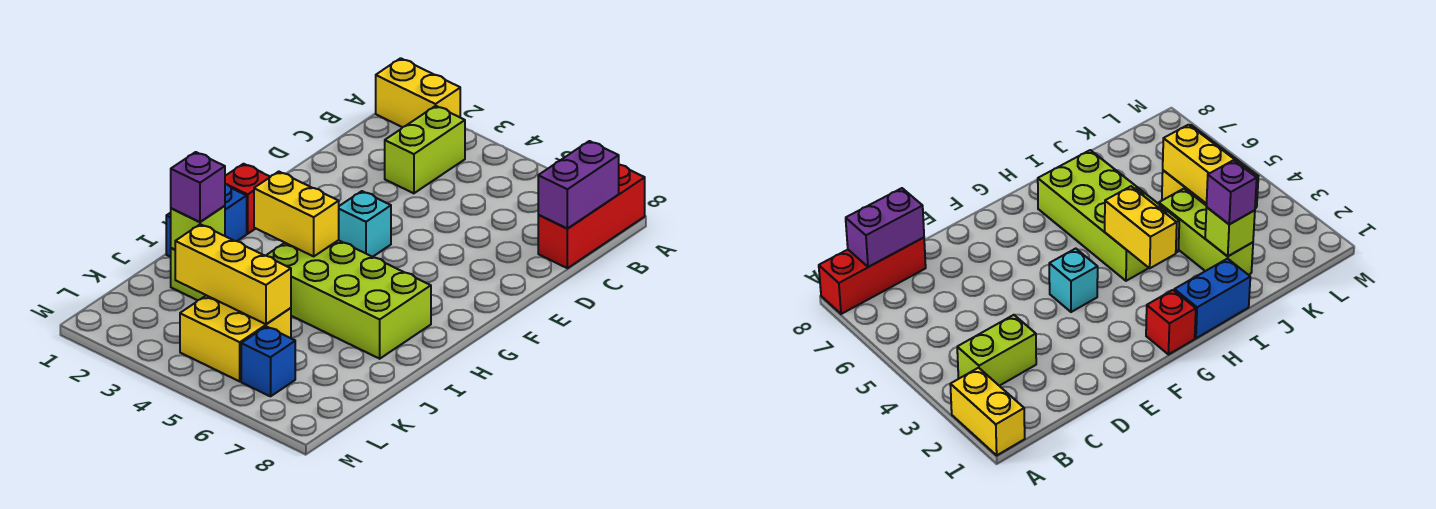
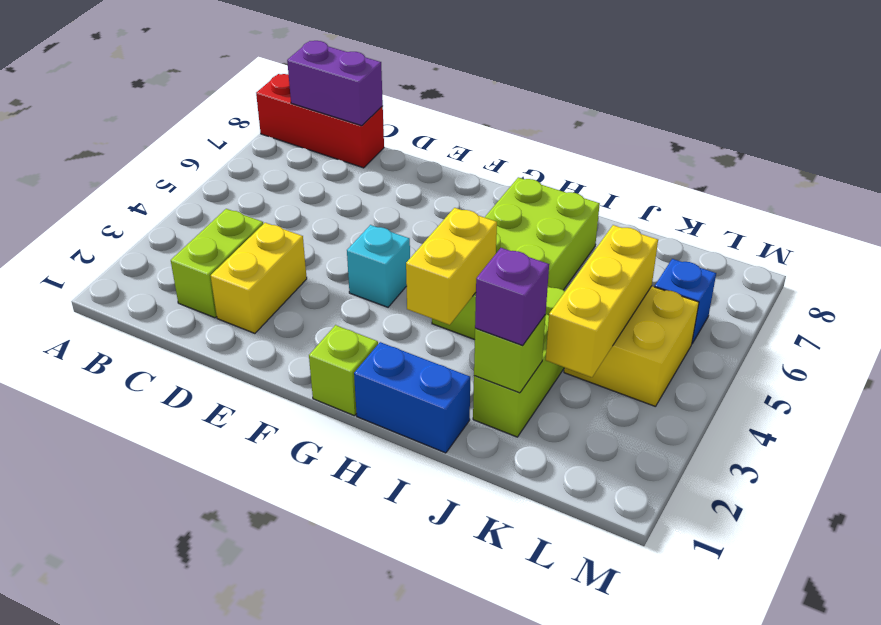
yellow brick A1:A2 level 1 -> yellow brick D2:D3 level 1
lime brick B3:C3 level 1 -> lime brick C2:C3 level 1
red brick G1 level 1 -> lime brick G1 level 1

